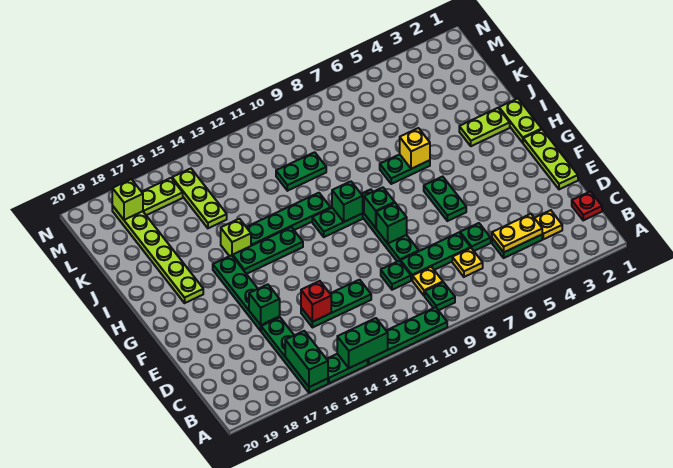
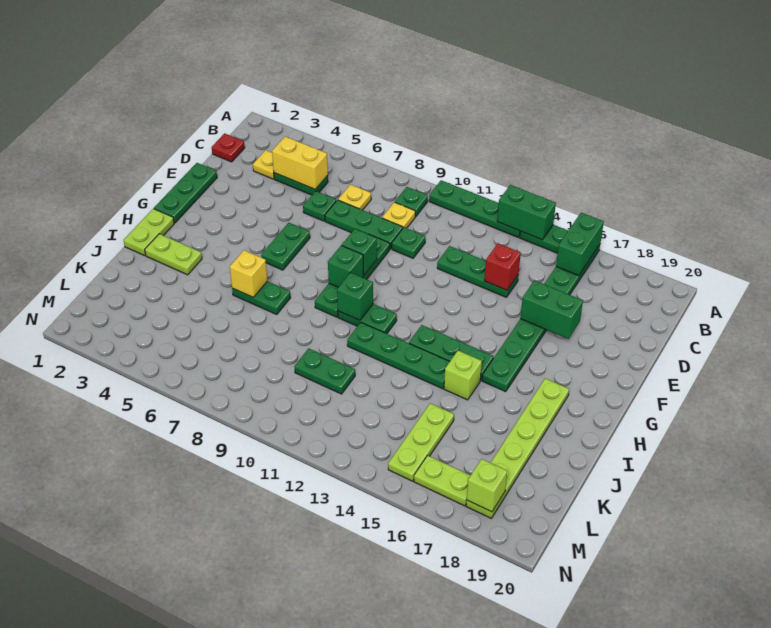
yellow plate C4:C5 level 2 -> yellow brick C4:C5 level 2
lime plate E1:G1 level 1 -> green plate E1:G1 level 1
green brick E16 level 2 -> green brick E16:E17 level 2

